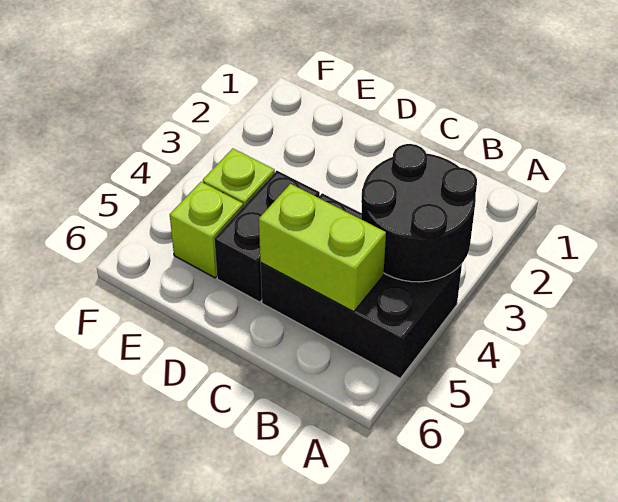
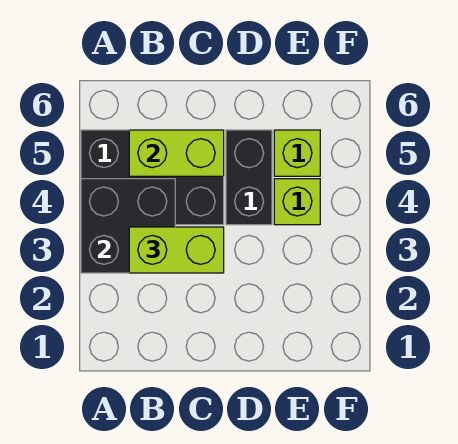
black round brick A3:B4 level 2 -> black brick A3:B4 level 2
none -> lime brick B3:C3 level 3

